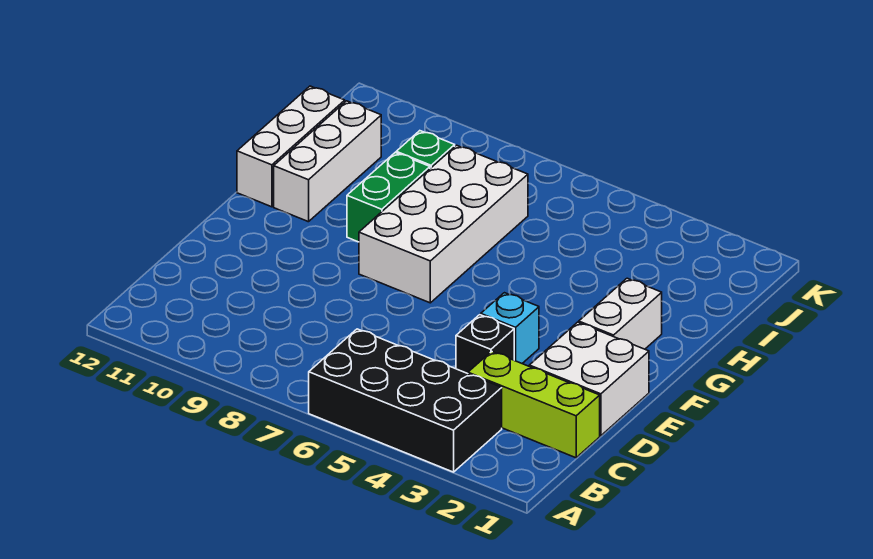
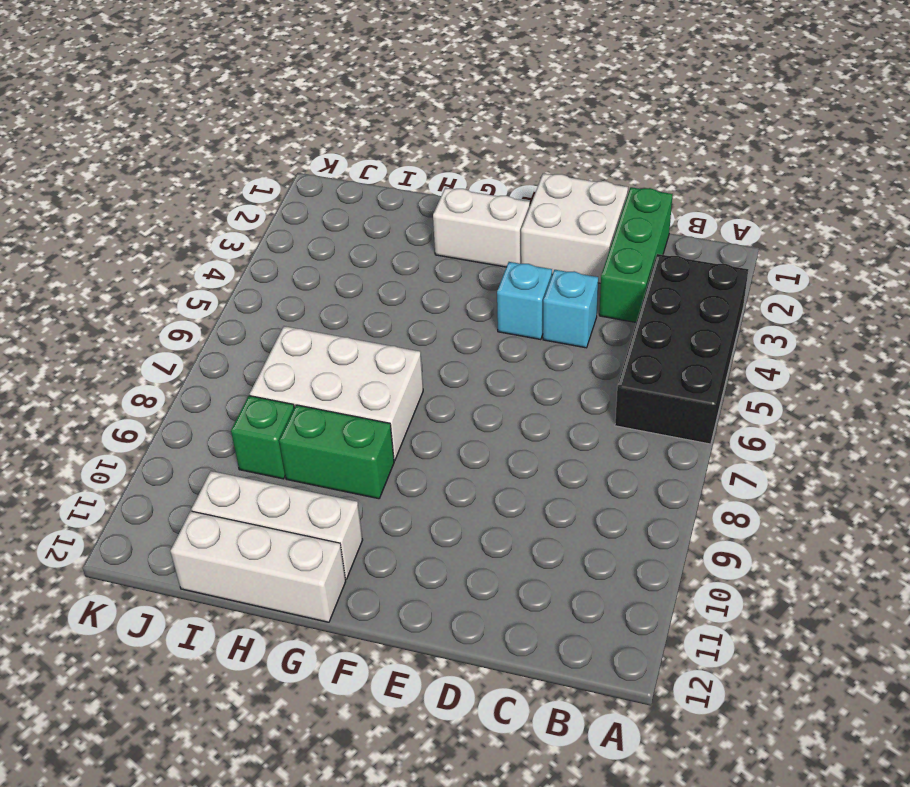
lime brick C1:C3 level 1 -> green brick C1:C3 level 1
black brick D4 level 1 -> cyan brick D4 level 1
white brick F7:I8 level 1 -> white brick G7:I8 level 1

